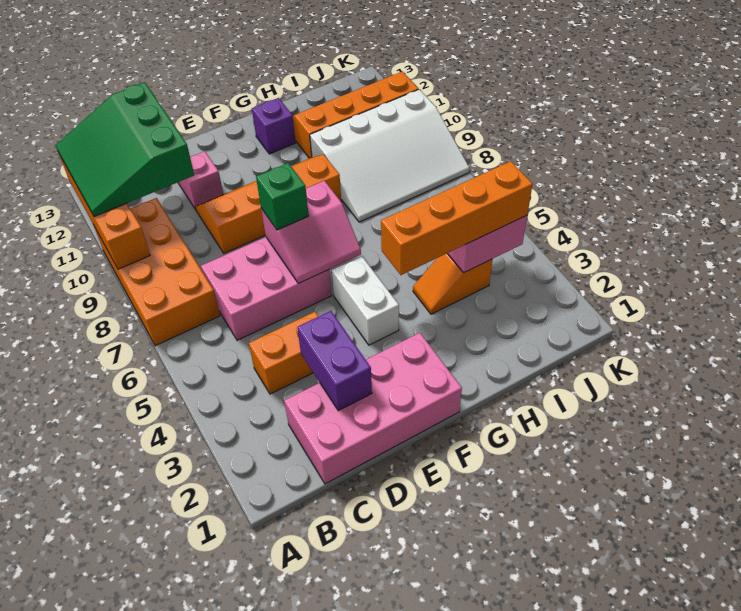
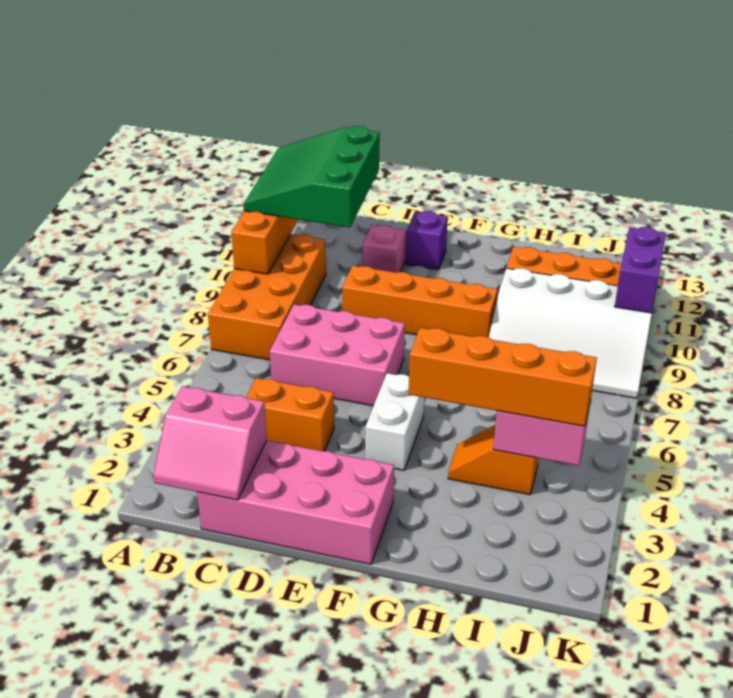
purple brick D2:D3 level 2 -> purple brick K10:K11 level 2
pink slope E6:F7 level 2 top 7 -> pink slope B1:C2 level 2 top 2
green brick E7 level 3 -> none
purple brick G12 level 1 -> purple brick E12 level 1

